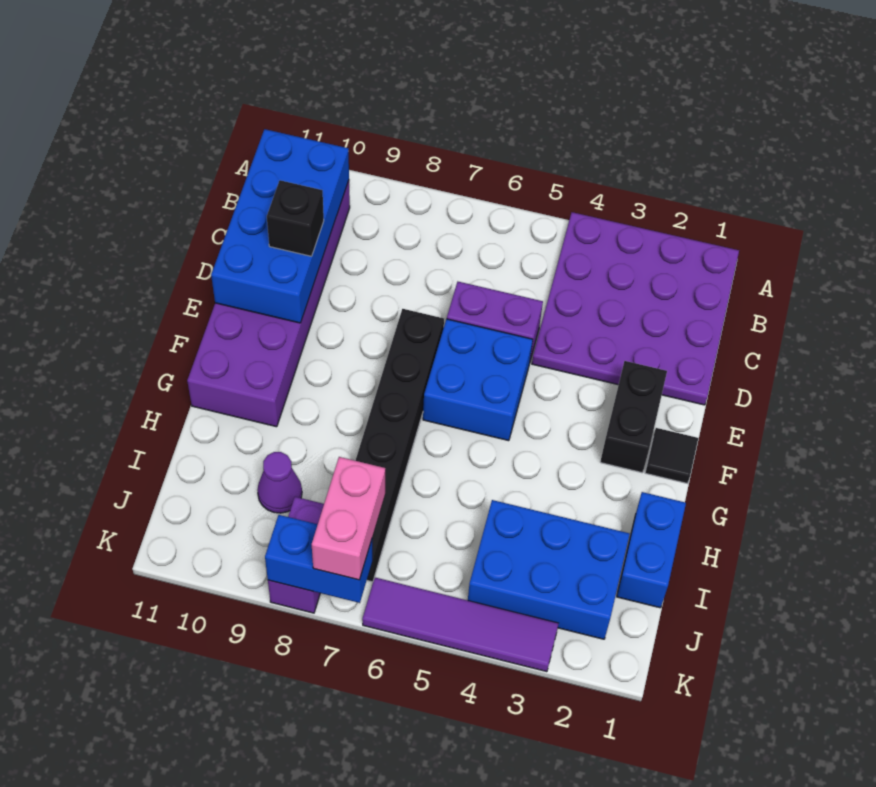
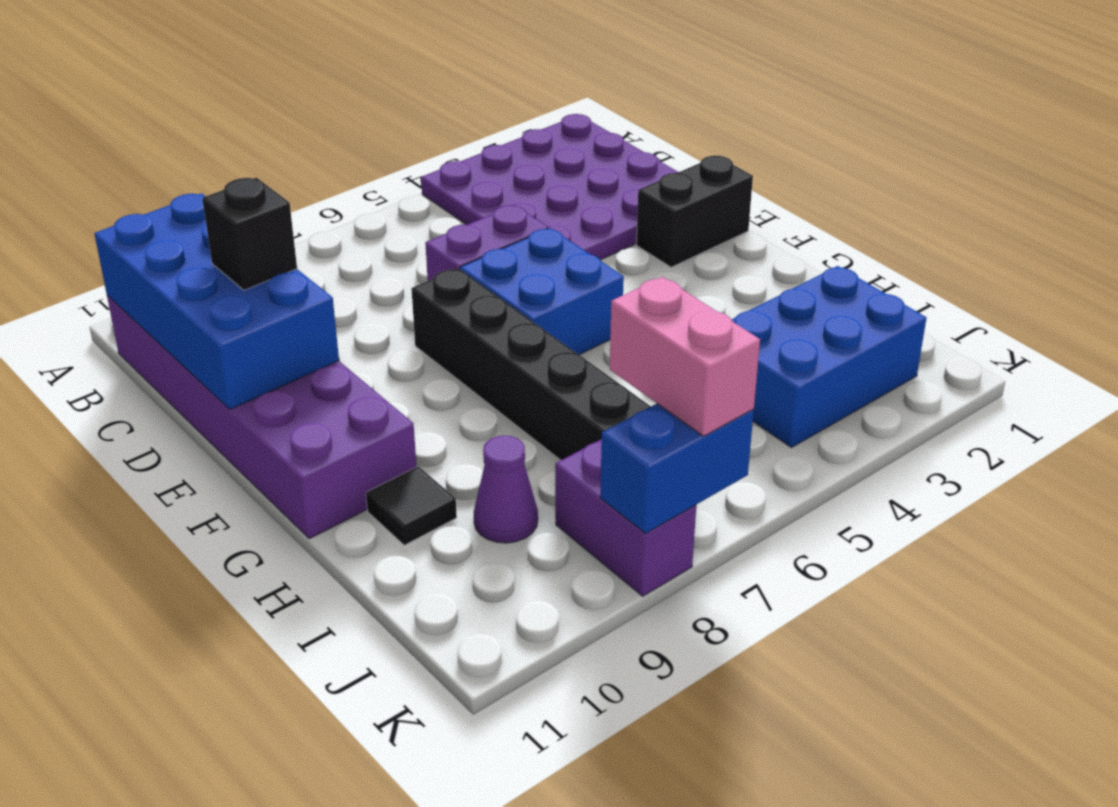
black brick E2:F2 level 1 -> black brick E1:E2 level 1
black tile F1 level 1 -> black tile H10 level 1
blue brick H1:I1 level 1 -> none
purple tile K3:K6 level 1 -> none

